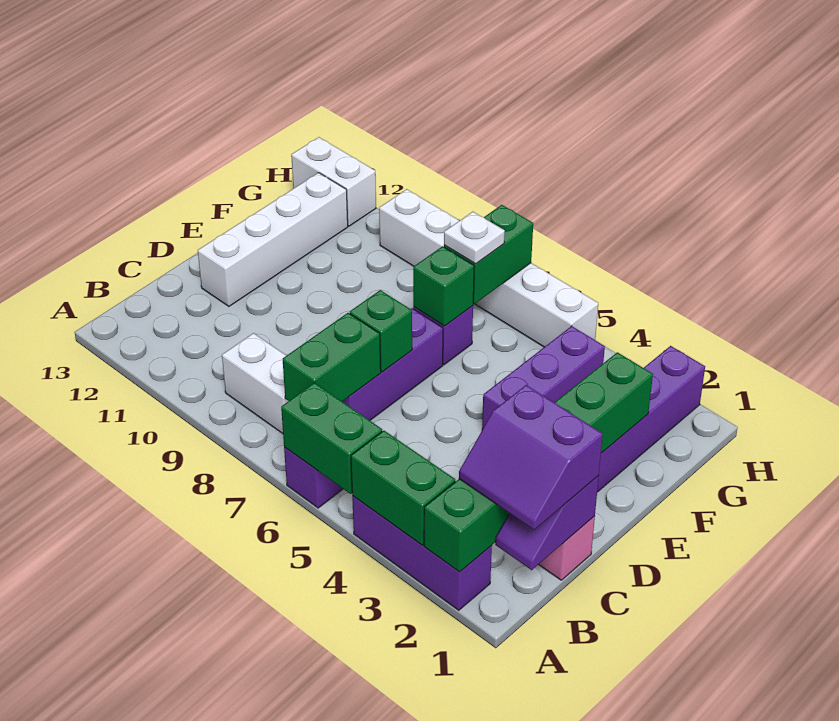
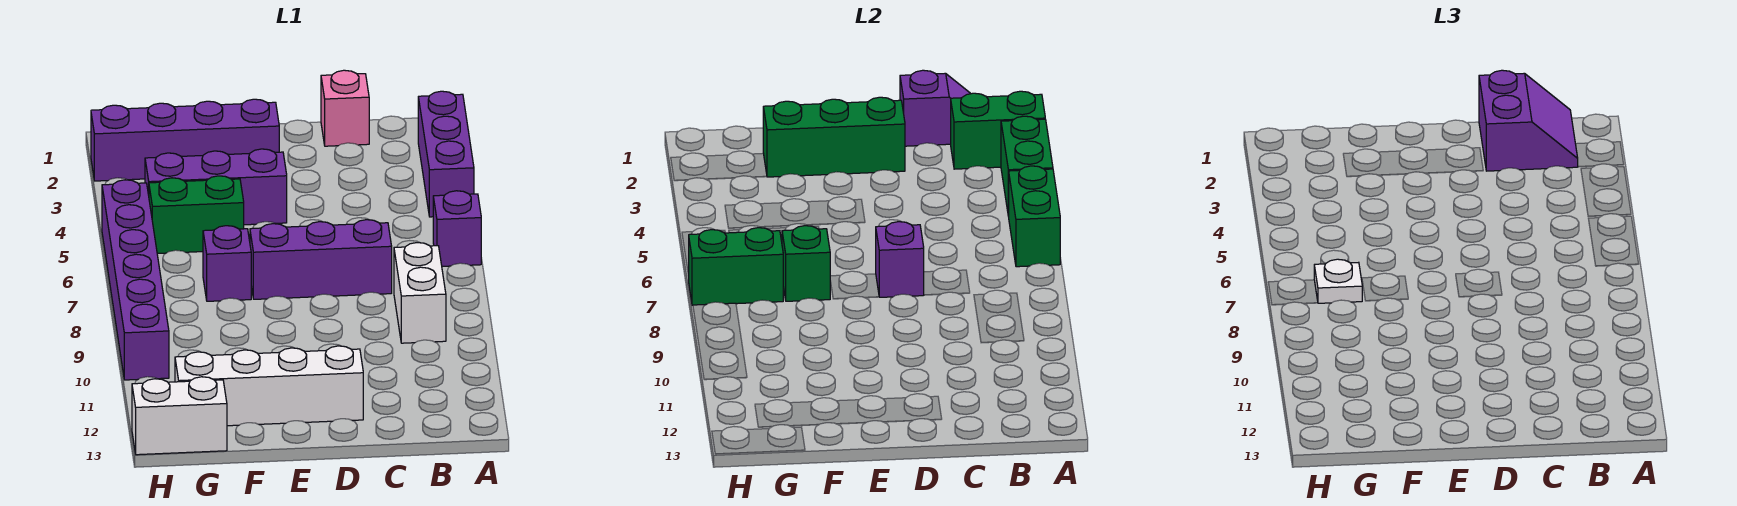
green brick B7:C7 level 2 -> green brick F5:G5 level 1
green brick D7 level 2 -> purple brick D7 level 2
white brick H5:H10 level 1 -> purple brick H5:H10 level 1
white brick H12:H13 level 1 -> white brick G13:H13 level 1

